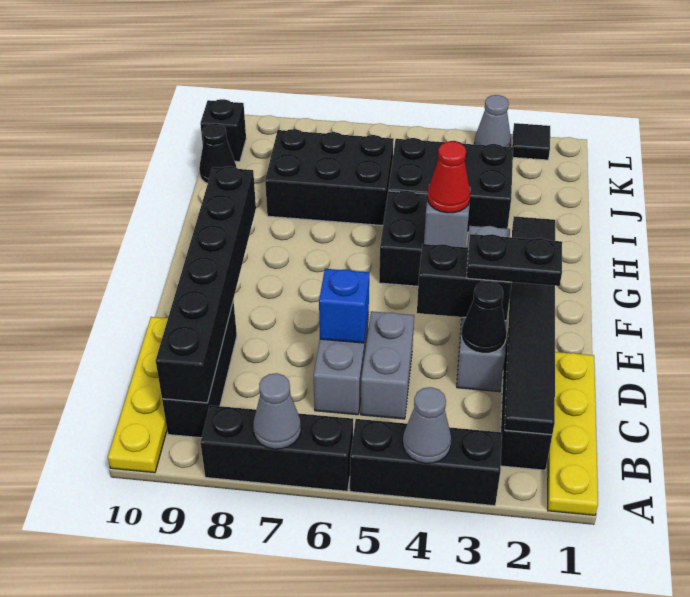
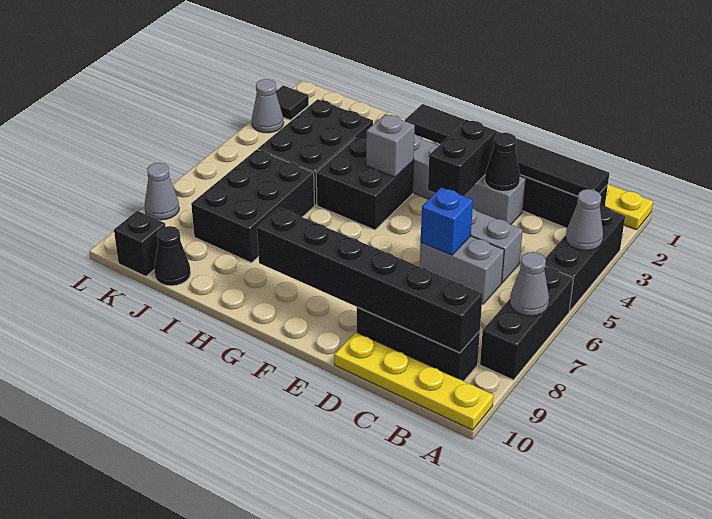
black plate E2:E3 level 3 -> none
red cone G4 level 3 -> none
none -> grey cone L8 level 1

